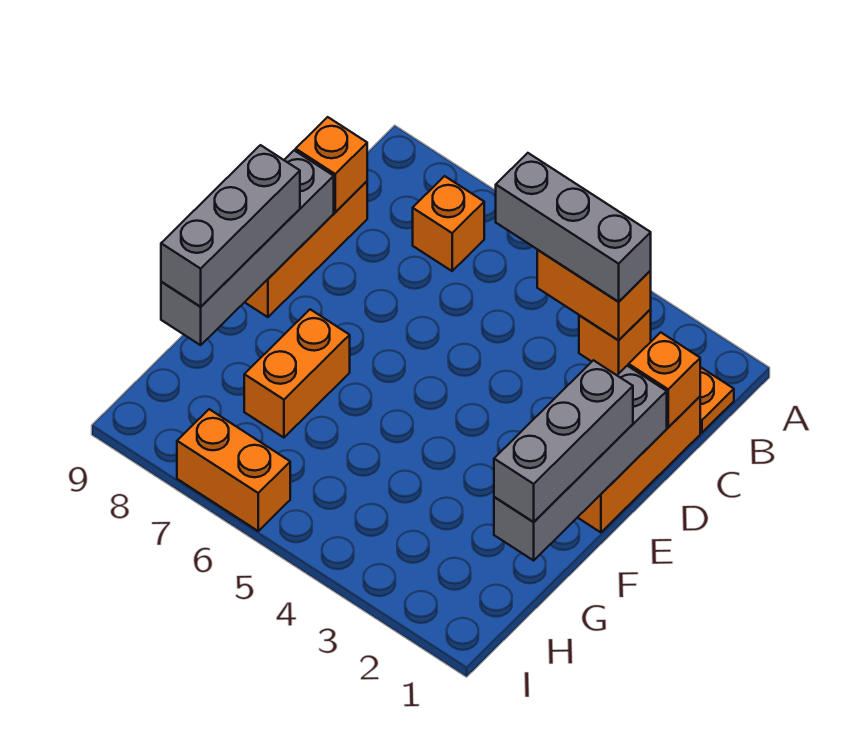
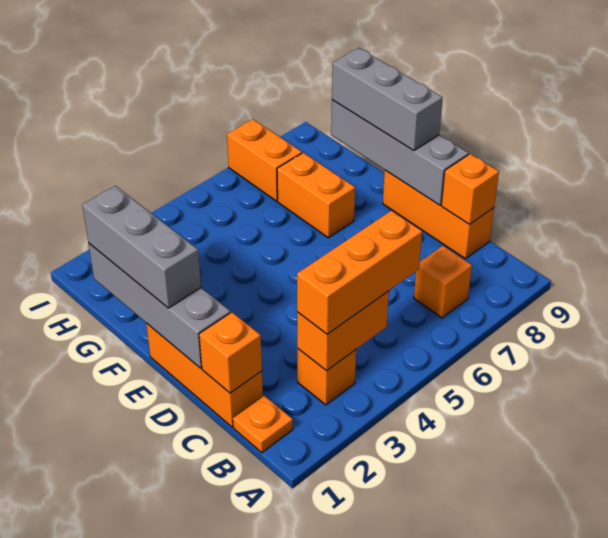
grey brick B3:B5 level 3 -> orange brick B3:B5 level 3
orange brick I6:I7 level 1 -> orange brick H7:I7 level 1

